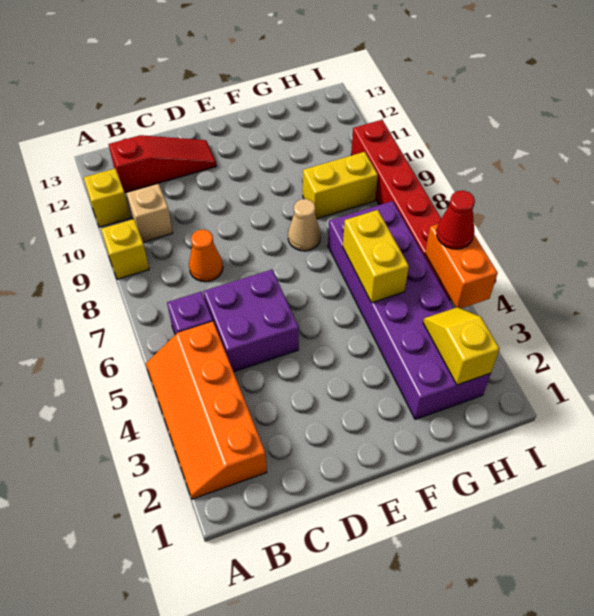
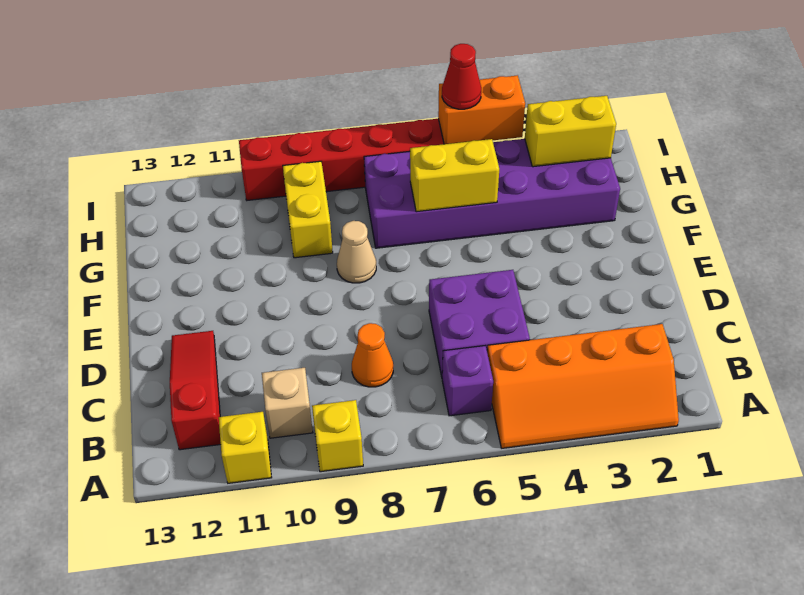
yellow slope H2:H3 level 2 top 2 -> yellow brick H2:H3 level 2

